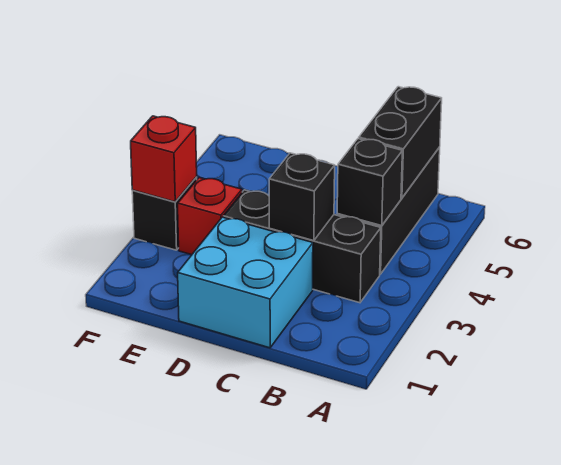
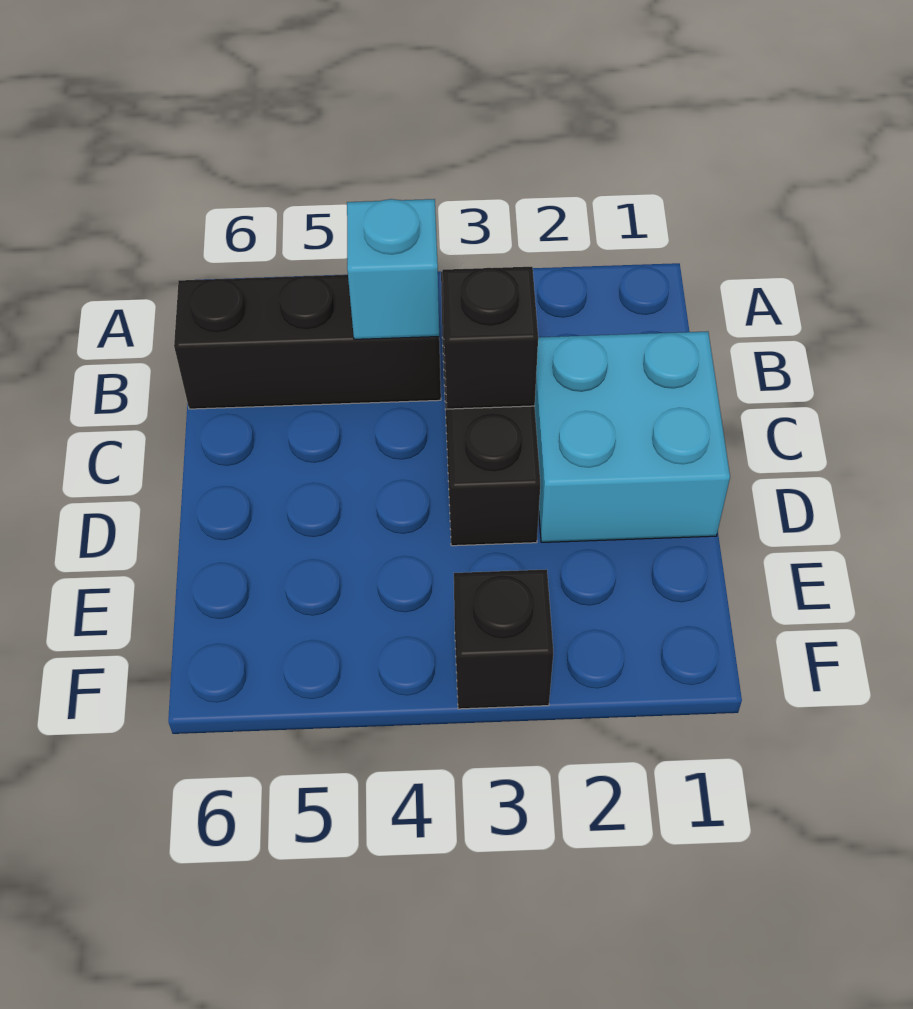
black brick B4 level 2 -> cyan brick B4 level 2
black brick B5:B6 level 2 -> none
red brick E3 level 1 -> none
red brick F3 level 2 -> none

